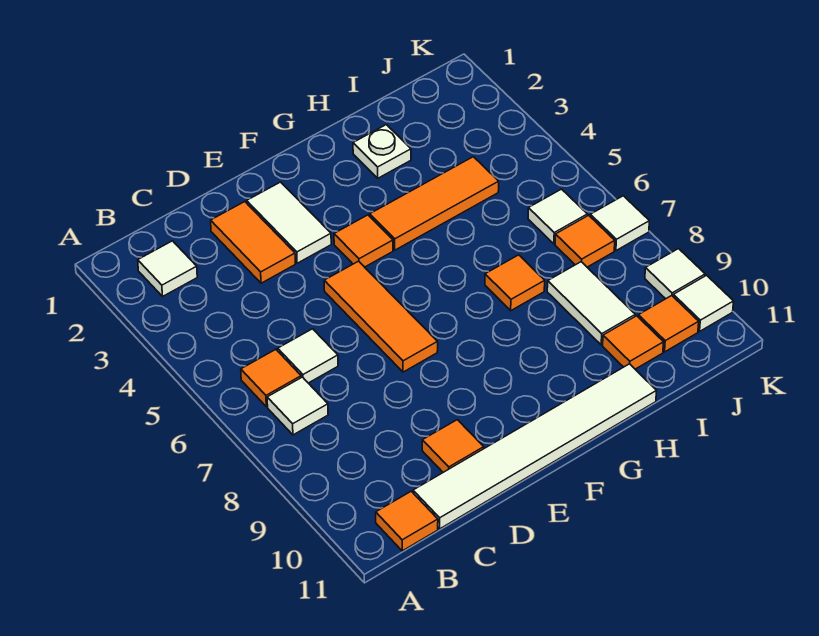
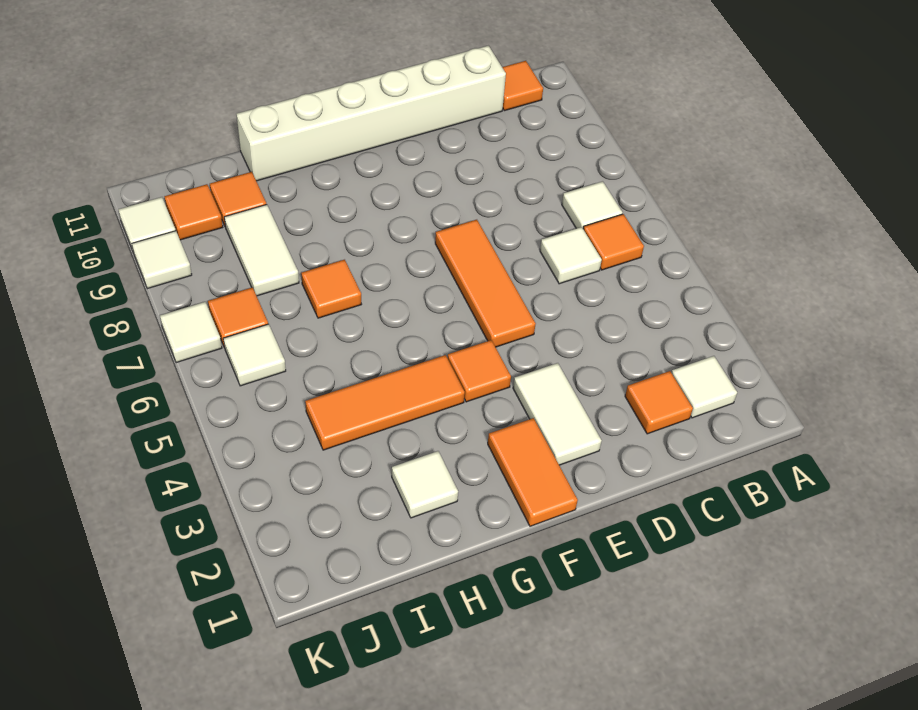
white tile C11:H11 level 1 -> white brick C11:H11 level 1
orange tile D2:D3 level 1 -> orange tile F1:F2 level 1
orange tile D10 level 1 -> orange tile C2 level 1
white plate H2 level 1 -> white tile H2 level 1

